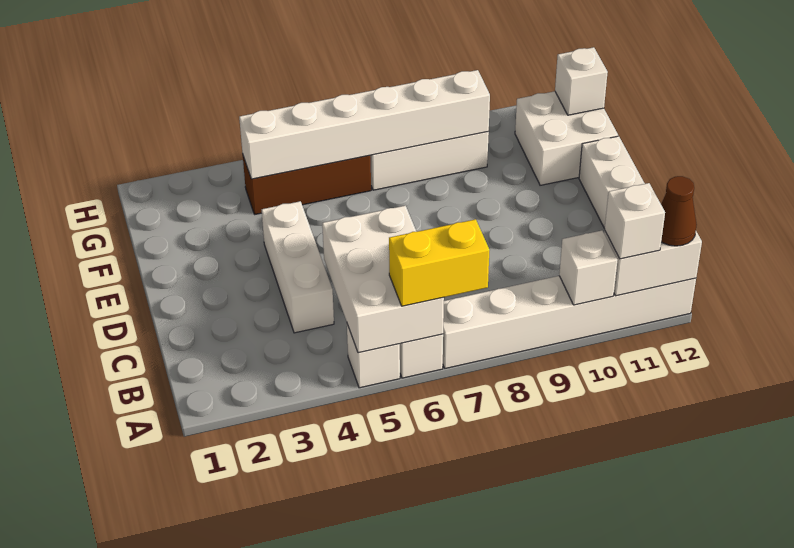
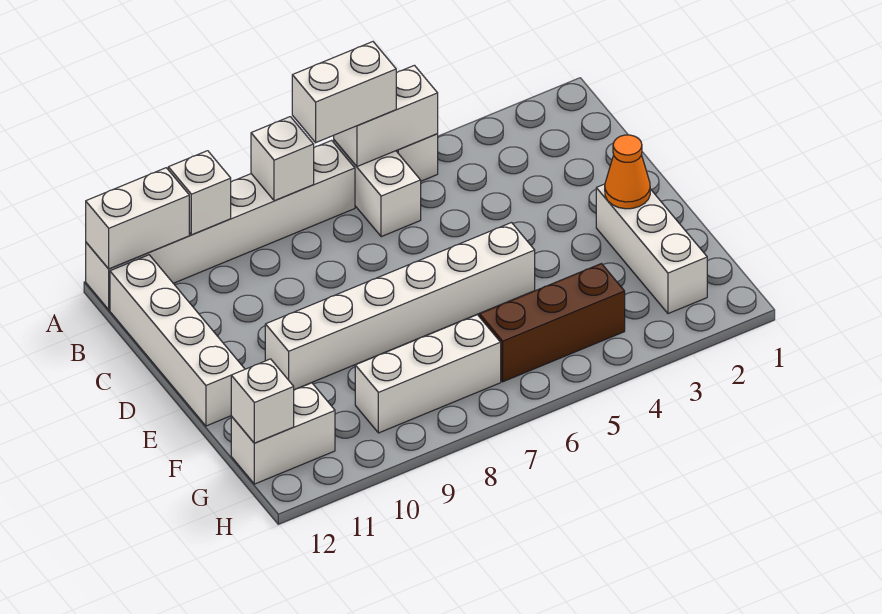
white brick A5:C6 level 2 -> white brick A5:A6 level 2
yellow brick A6:A7 level 3 -> white brick A6:A7 level 3
white brick A11 level 3 -> white brick A8 level 2
brown cone A12 level 3 -> none
white brick C4:E4 level 1 -> white brick E2:G2 level 1
none -> orange cone E2 level 2
white brick F11:G12 level 1 -> white brick G11:G12 level 1
white brick G4:G9 level 2 -> white brick E5:E10 level 1

